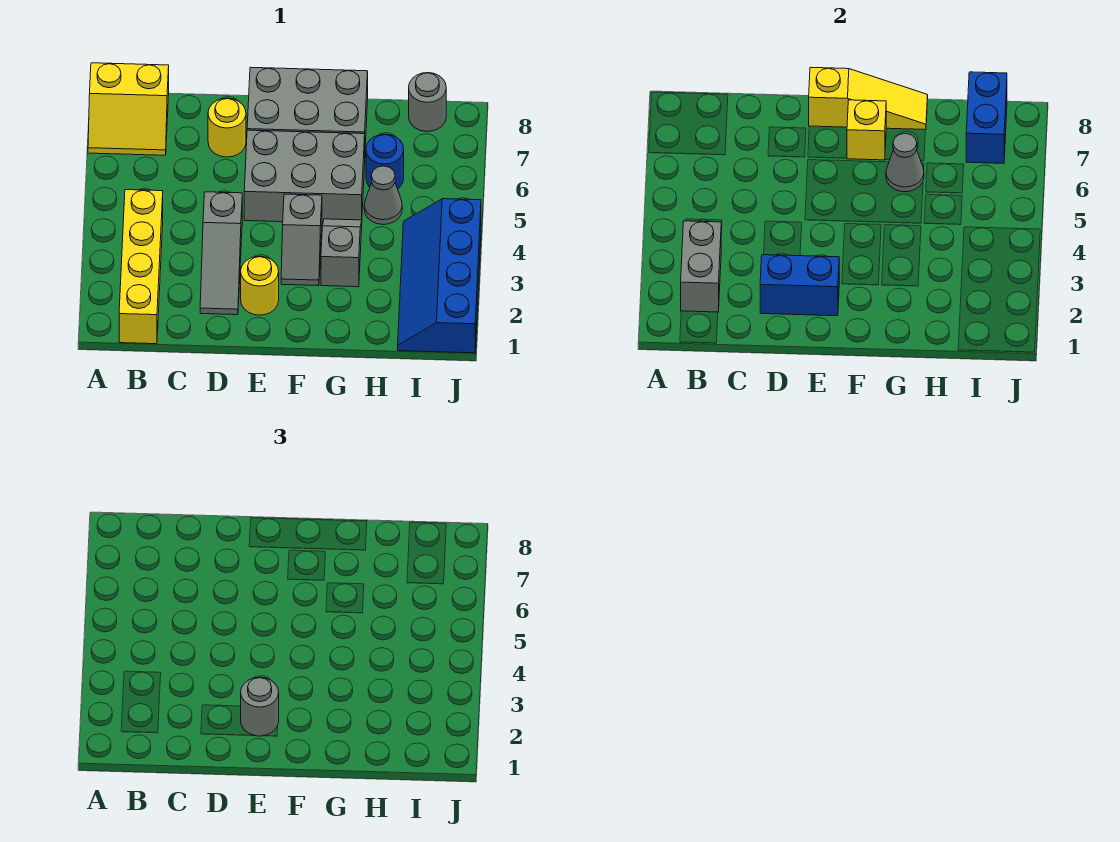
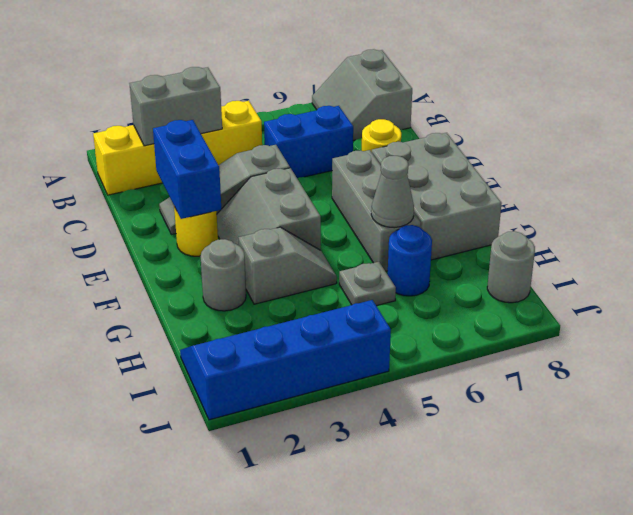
yellow slope A7:B8 level 1 top 8 -> grey slope A7:B8 level 1 top 8
grey round brick E2 level 3 -> grey round brick G2 level 1
grey brick E5:G6 level 1 -> grey brick E6:G6 level 1
yellow slope E8:G8 level 2 top E -> none
grey slope F3:F4 level 1 top 4 -> grey slope E3:F4 level 1 top 4
yellow brick F7 level 2 -> none
grey cone H5 level 1 -> grey plate H5 level 1
blue brick I7:I8 level 2 -> blue brick C5:C6 level 1

